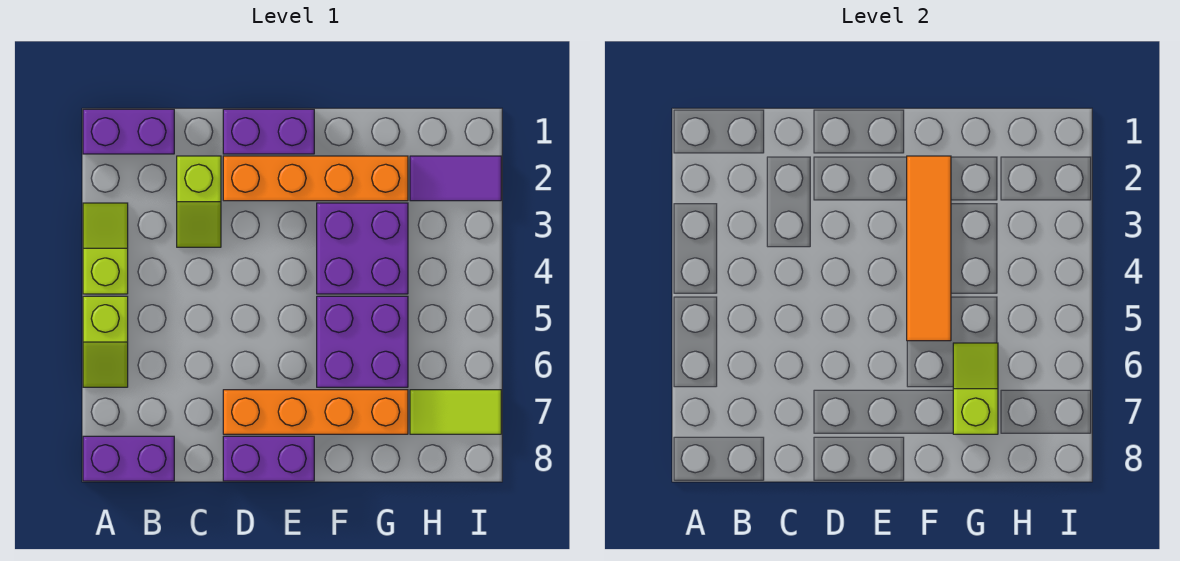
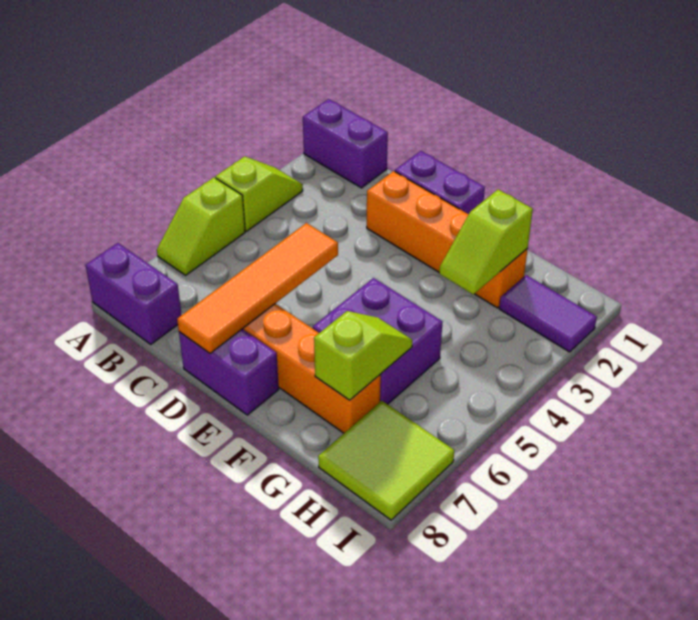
lime slope C2:C3 level 1 top 2 -> lime slope G2:G3 level 2 top 2
orange tile F2:F5 level 2 -> orange tile D5:D8 level 2
purple brick F3:G4 level 1 -> none
lime tile H7:I7 level 1 -> lime tile H7:I8 level 1

